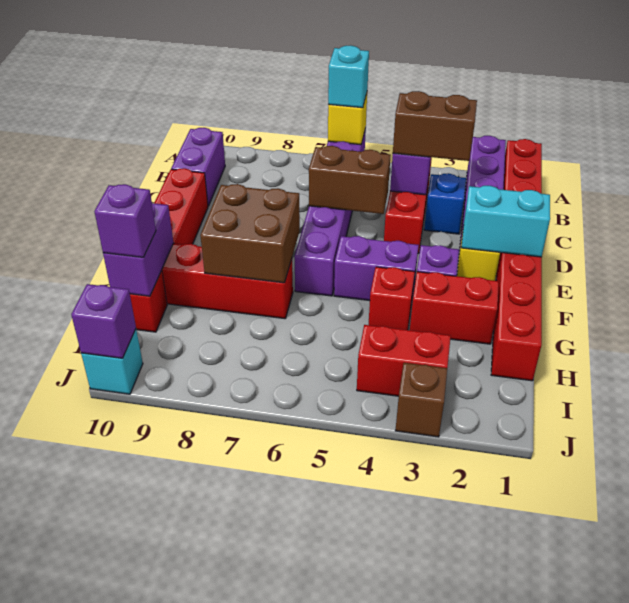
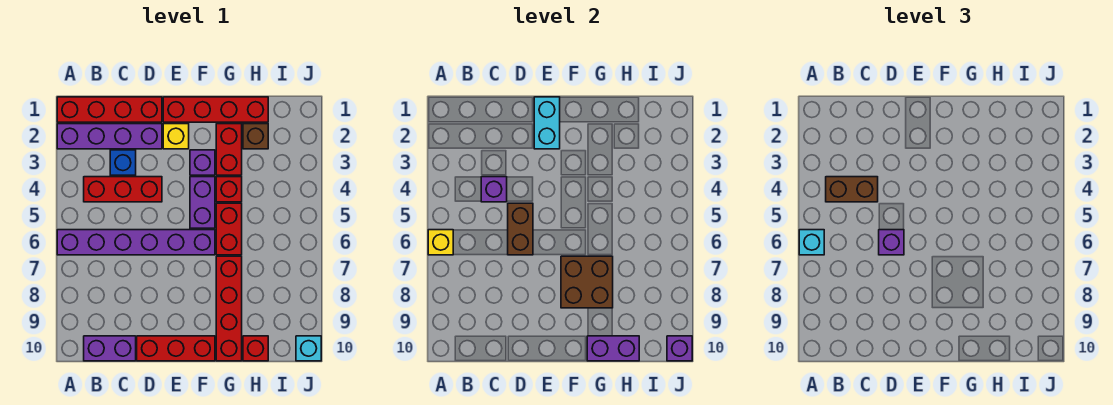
brown brick C3:C4 level 3 -> brown brick B4:C4 level 3
purple brick H10 level 3 -> purple brick D6 level 3
red brick I3:I4 level 1 -> red brick G5:G6 level 1
brown brick J3 level 1 -> brown brick H2 level 1

